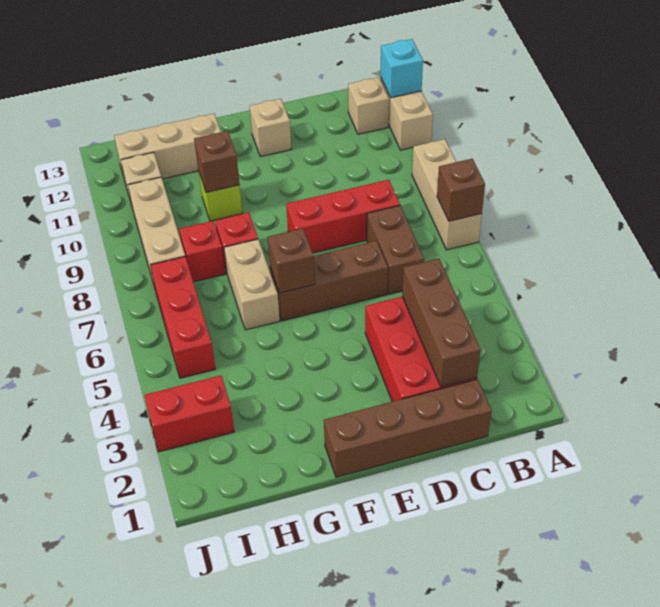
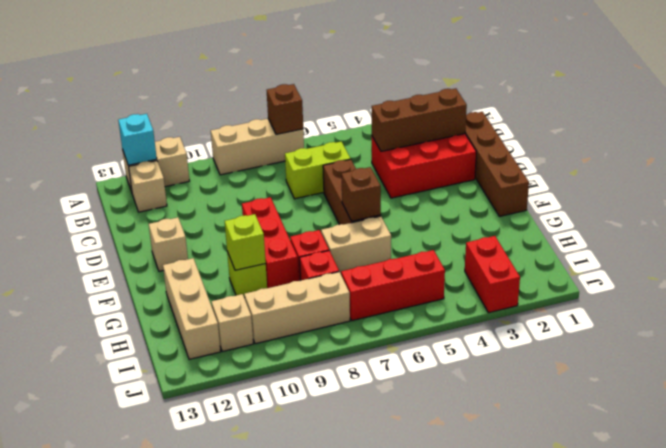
brown brick C6:C7 level 1 -> lime brick C6:C7 level 1
red brick C8:E8 level 1 -> red brick E9:G9 level 1
brown brick G10 level 2 -> lime brick G10 level 2

